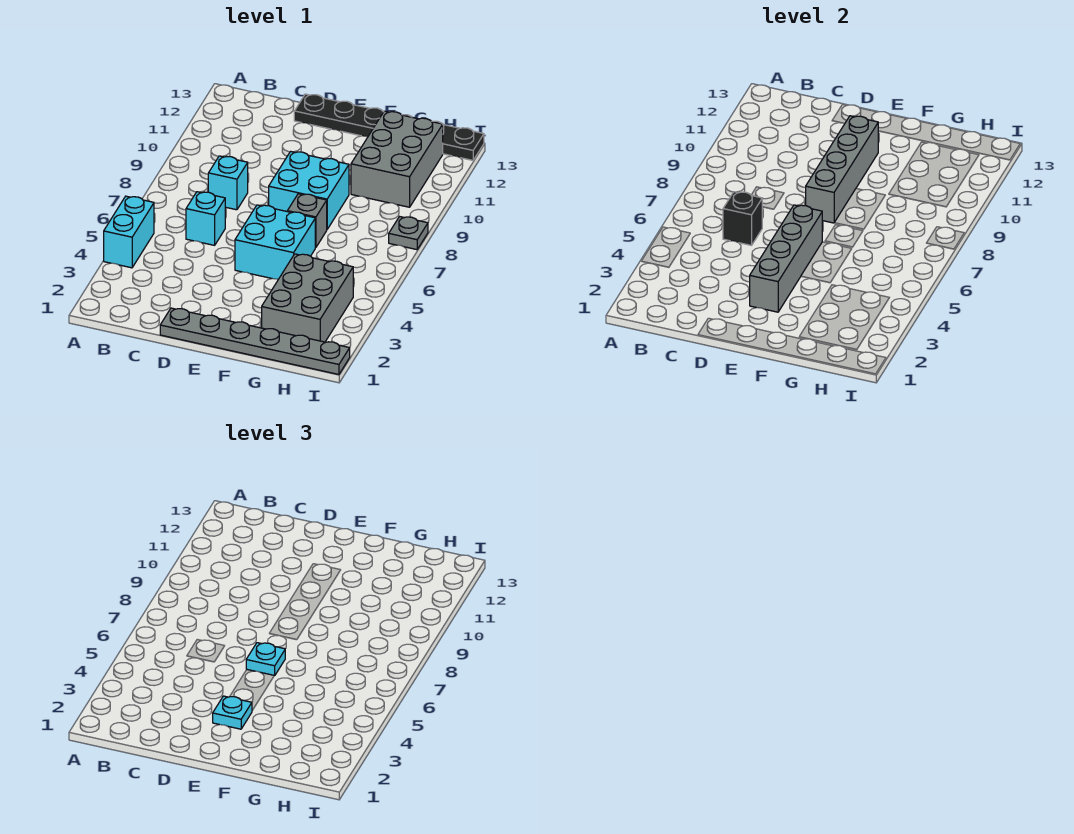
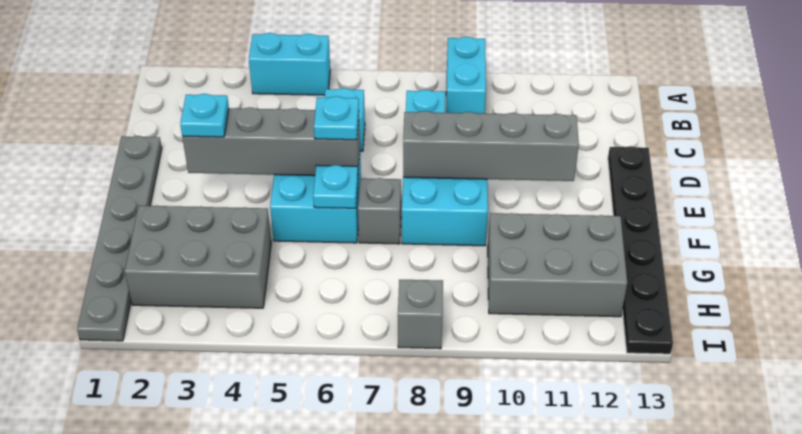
none -> cyan brick A9:B9 level 1
black brick C6 level 2 -> none
none -> cyan plate F6 level 2
grey plate I8 level 1 -> grey brick I8 level 1

